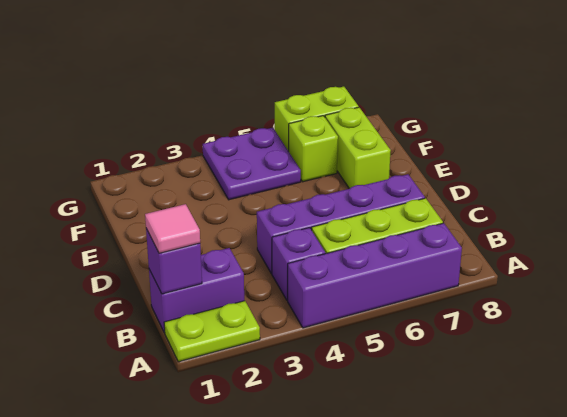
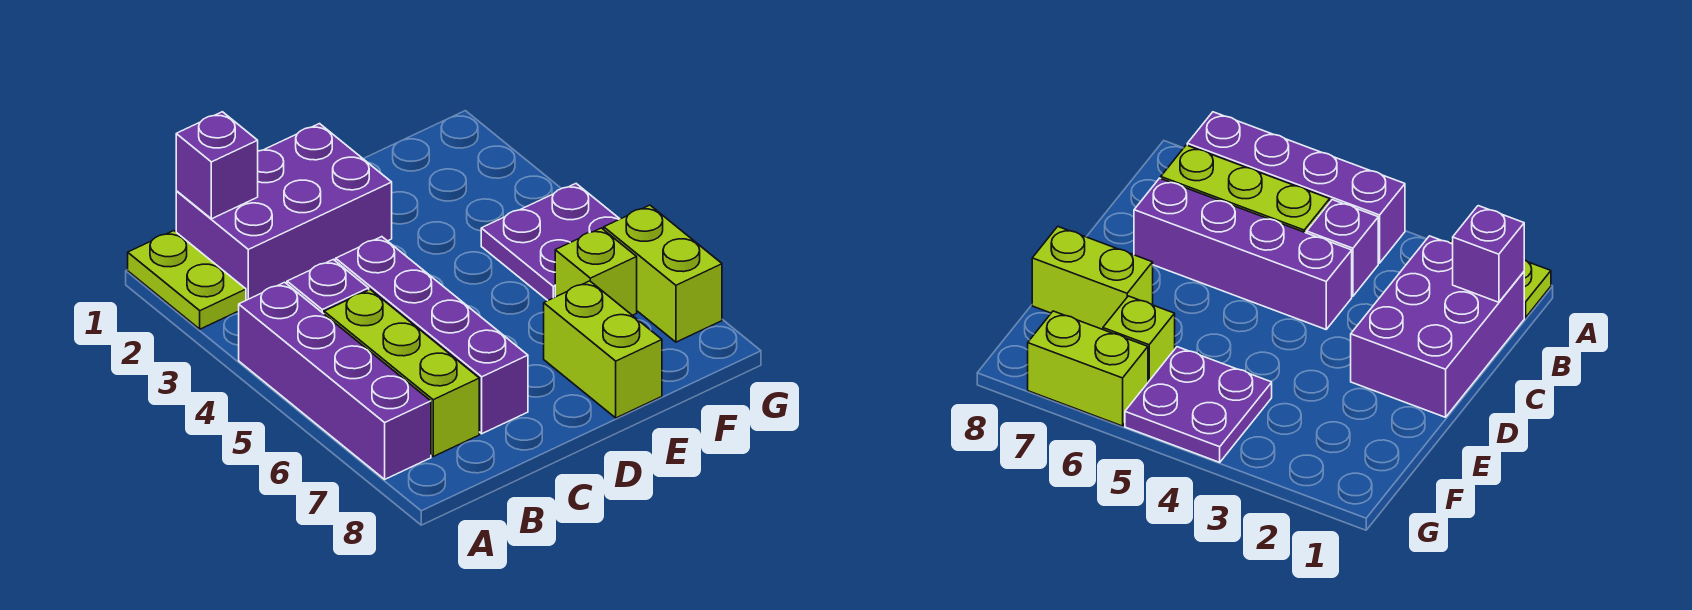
purple brick B1:B2 level 1 -> purple brick B1:D2 level 1
pink tile B1 level 3 -> none
lime brick E7:F7 level 1 -> lime brick E7:E8 level 1

